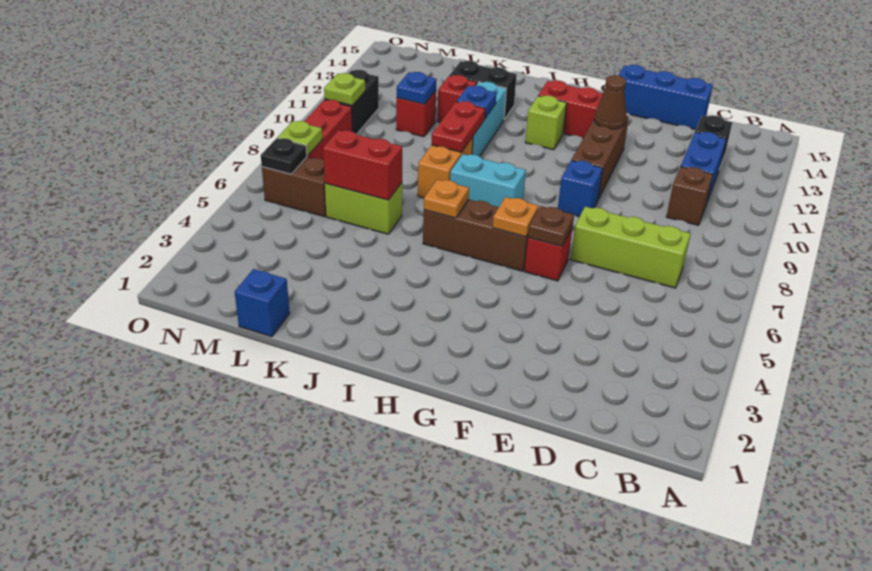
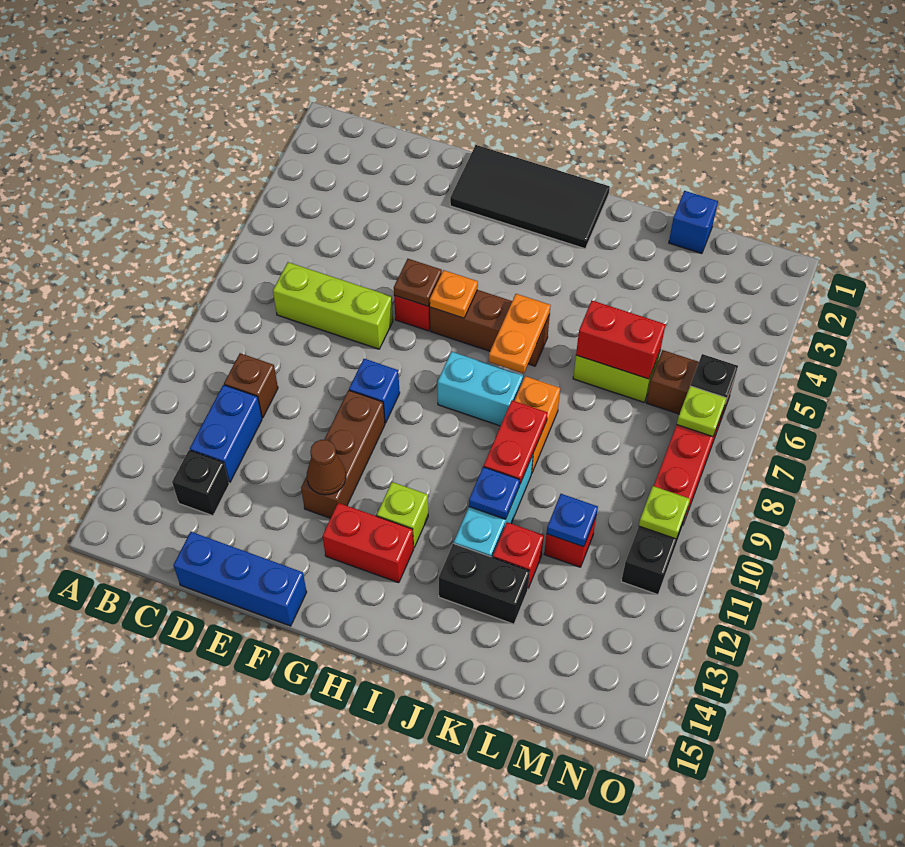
none -> black tile F1:I2 level 1
orange plate I6 level 2 -> orange plate I6:I7 level 2

